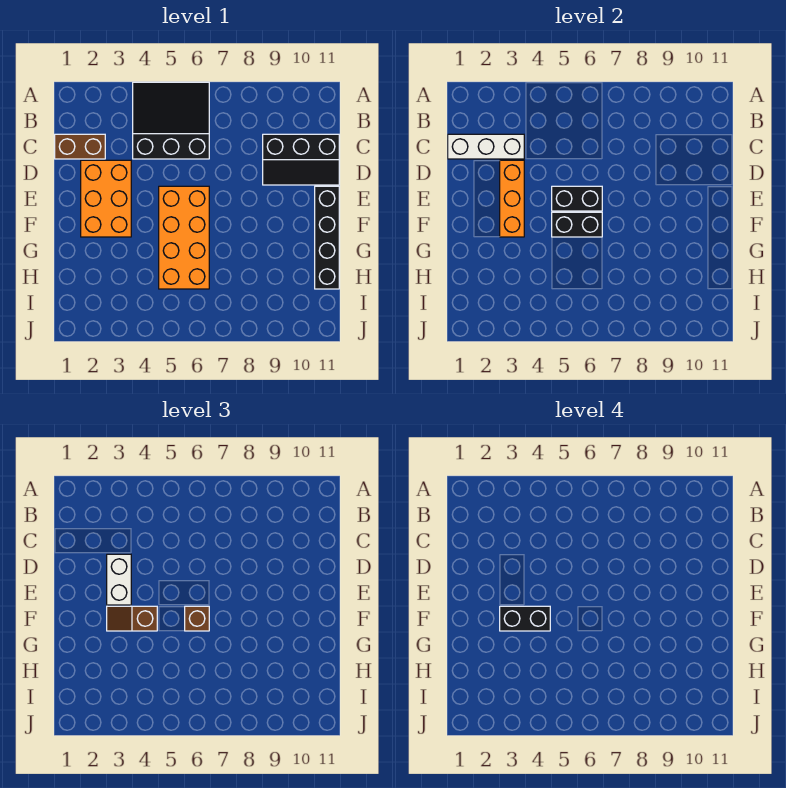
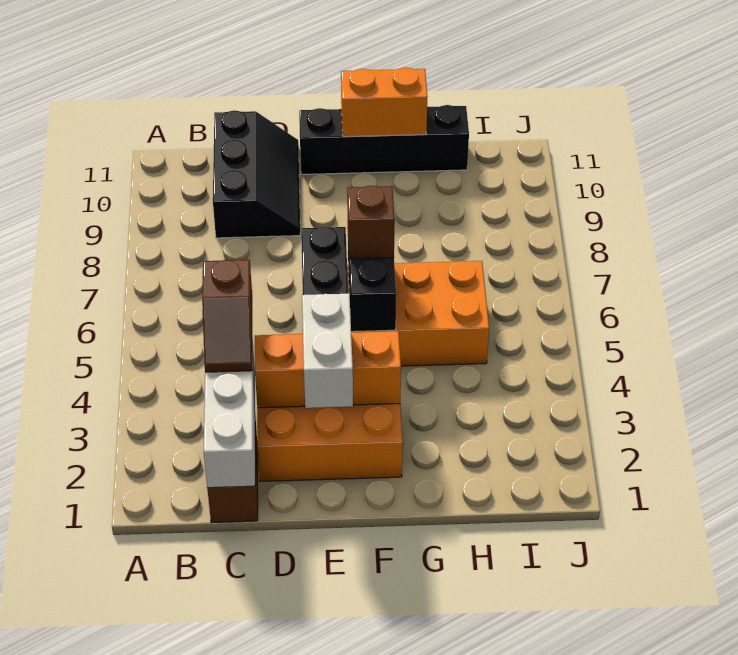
black slope A4:C6 level 1 top C -> none
white brick D3:E3 level 3 -> white brick E2:E3 level 3
brown slope F3:F4 level 3 top 4 -> brown slope C3:C4 level 3 top 4
black brick F3:F4 level 4 -> none
none -> orange brick F11:G11 level 2

